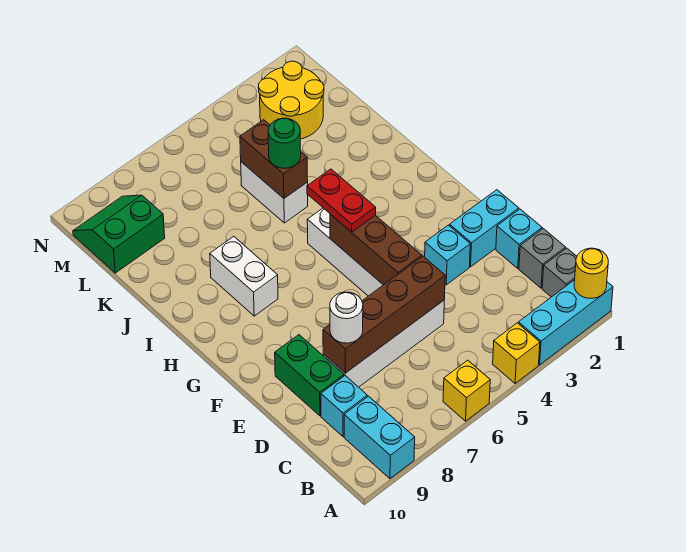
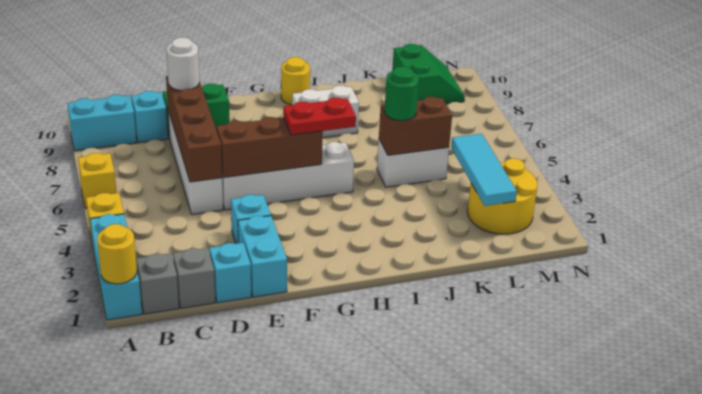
none -> yellow round brick H10 level 1
none -> cyan tile L2:L4 level 2

